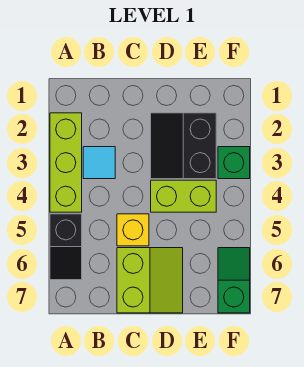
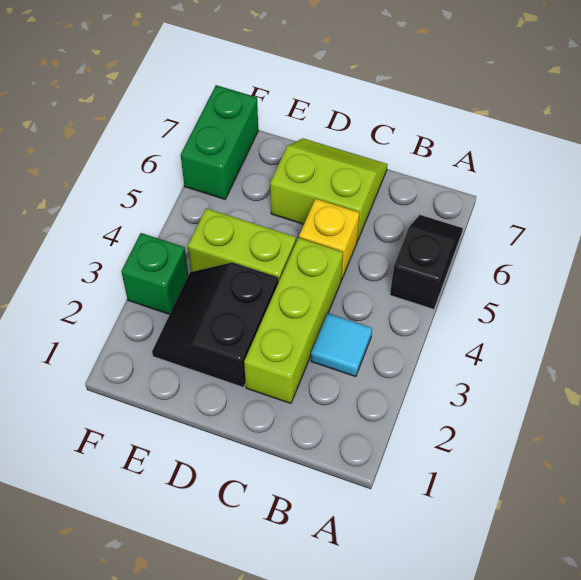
lime brick A2:A4 level 1 -> lime brick C2:C4 level 1
lime slope C6:D7 level 1 top C -> lime slope C6:D7 level 1 top 6
black slope D2:E3 level 1 top E -> black slope D2:E3 level 1 top D
green slope F6:F7 level 1 top 7 -> green brick F6:F7 level 1

